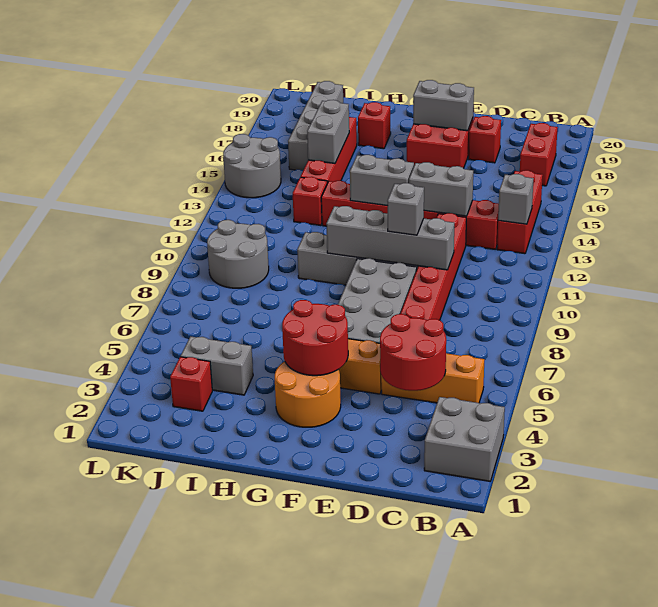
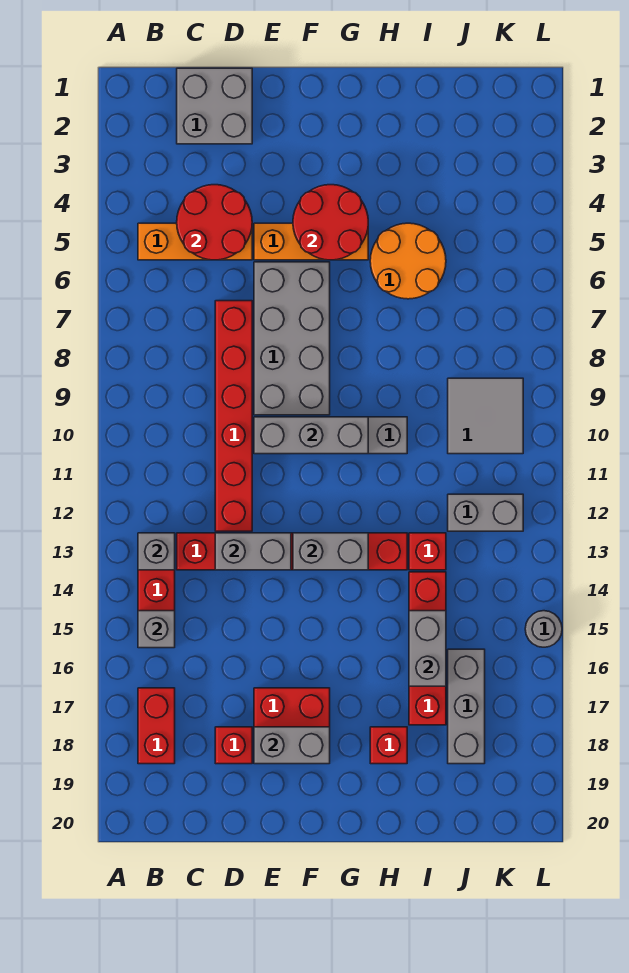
grey brick A2:B3 level 1 -> grey brick C1:D2 level 1
grey brick D10:G10 level 2 -> grey brick E10:G10 level 2
grey brick E10 level 3 -> grey brick B15 level 2
orange round brick F3:G4 level 1 -> orange round brick H5:I6 level 1
grey brick I4:J4 level 1 -> grey brick J12:K12 level 1
red brick J3 level 1 -> none
grey round brick J9:K10 level 1 -> grey tile J9:K10 level 1
grey brick J16:J19 level 1 -> grey brick J16:J18 level 1
grey round brick K14:L15 level 1 -> grey round brick L15 level 1

